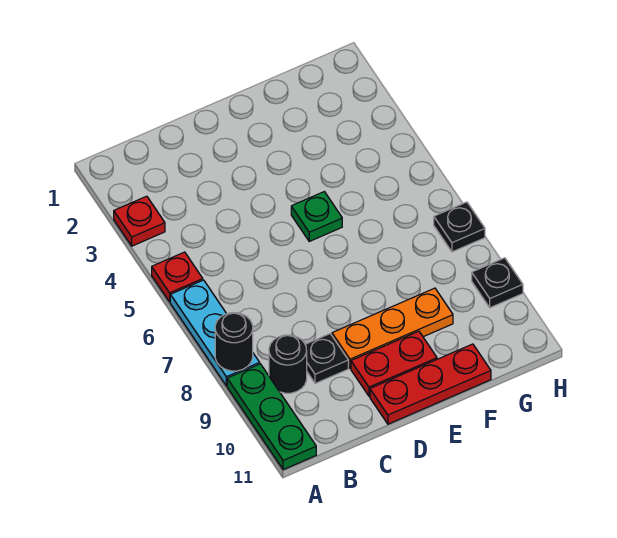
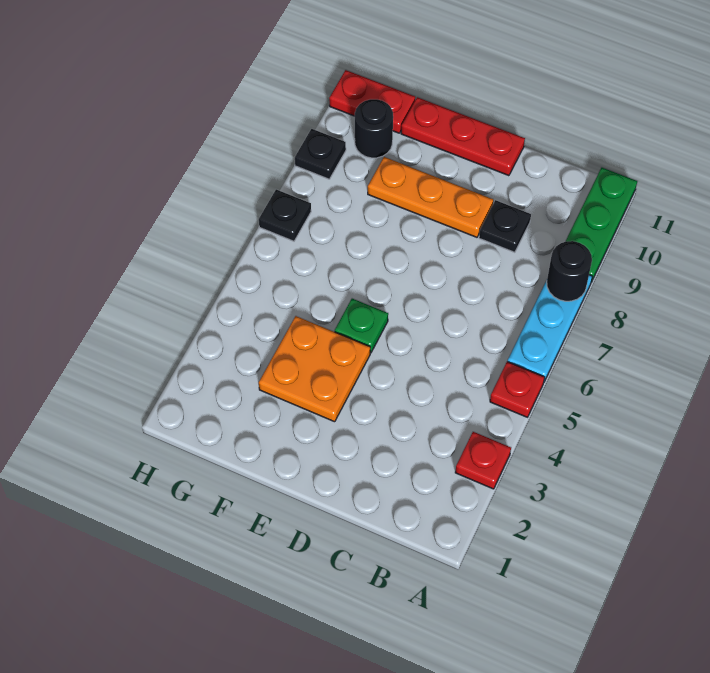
black round brick B9 level 1 -> black round brick G10 level 1
red plate D10:E10 level 1 -> red plate G11:H11 level 1
none -> orange plate E3:F4 level 1

